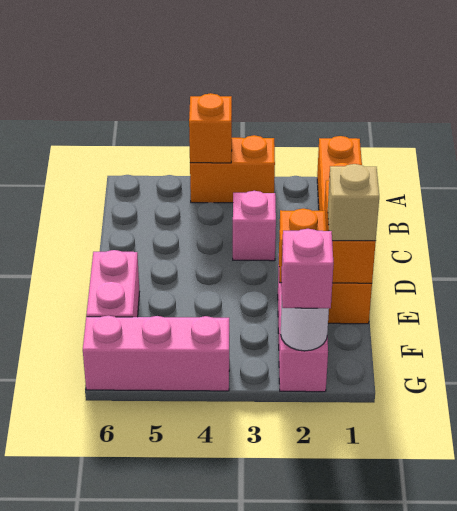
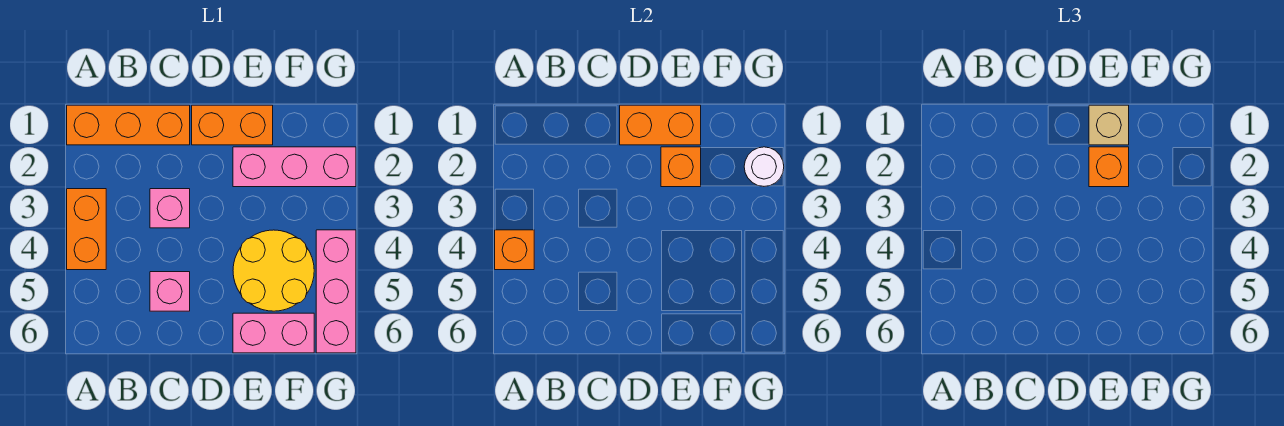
none -> orange brick E2 level 3
none -> yellow round brick E4:F5 level 1
pink brick G2 level 3 -> pink brick C5 level 1

